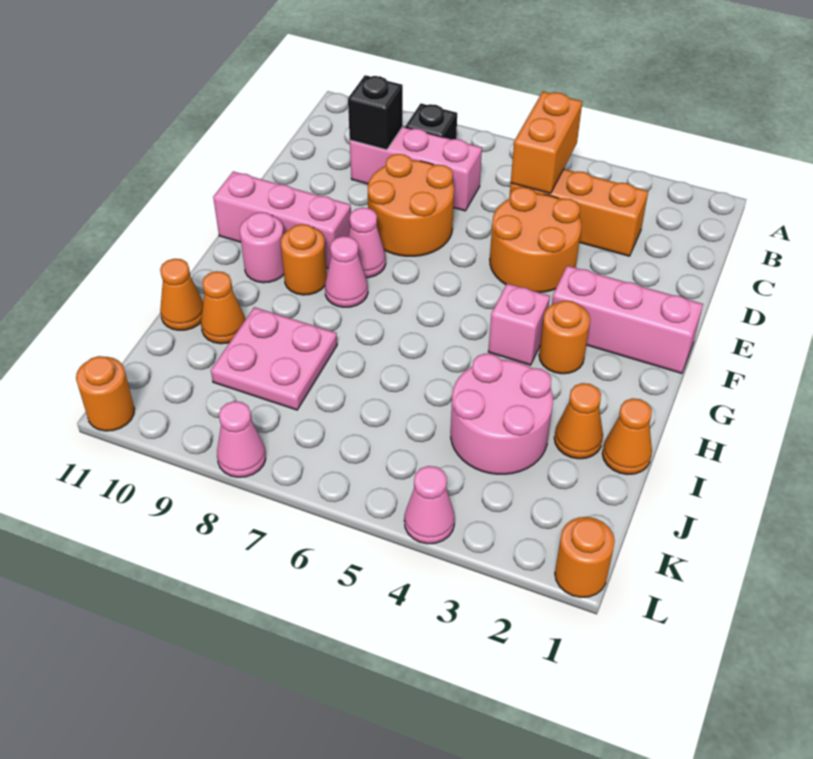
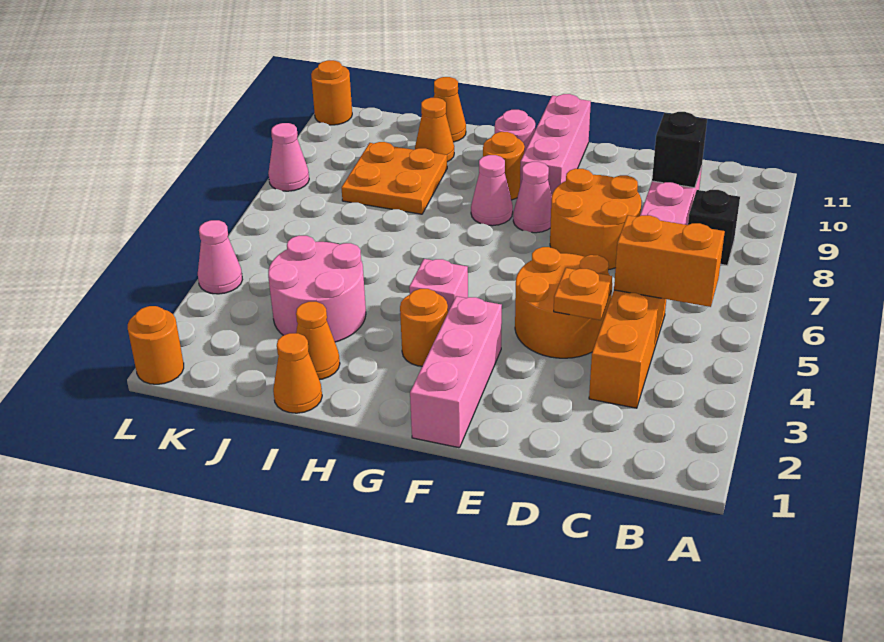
none -> orange plate D4 level 2
pink plate I8:J9 level 1 -> orange plate I8:J9 level 1

